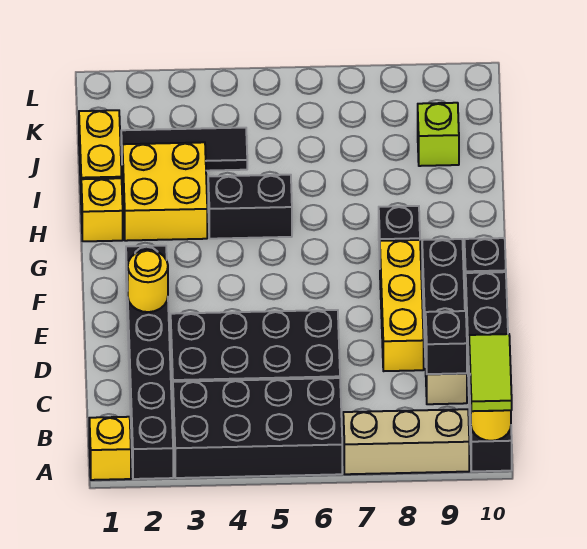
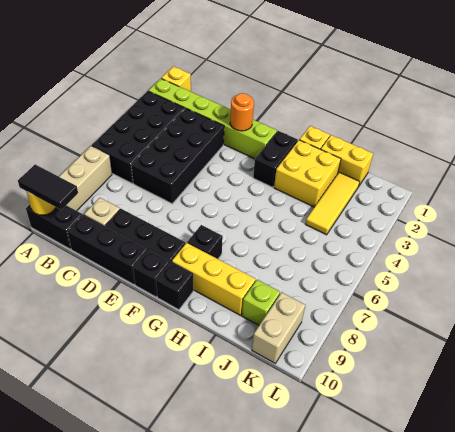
black brick A2:F2 level 1 -> lime brick A2:F2 level 1
lime tile A10:B10 level 3 -> black tile A10:B10 level 3
black brick C9 level 2 -> black brick G10 level 1
yellow brick D8:F8 level 1 -> yellow brick G9:I9 level 1
yellow round brick E2 level 2 -> orange round brick E2 level 2
black brick H4:H5 level 1 -> black brick G2:G3 level 1
black tile J2:J4 level 1 -> yellow tile J2:J4 level 1
none -> tan brick K9:K10 level 1

